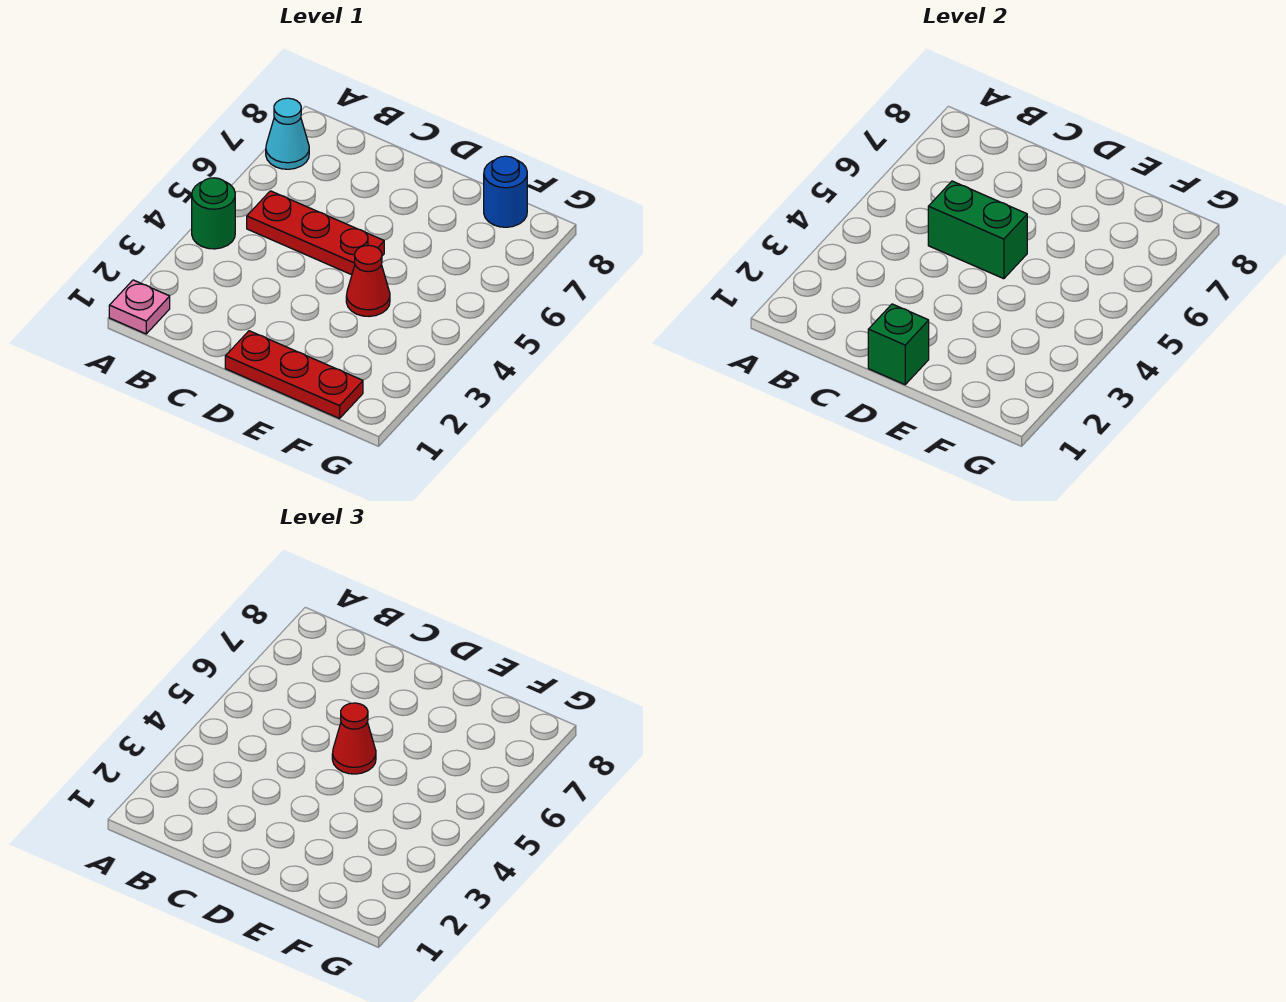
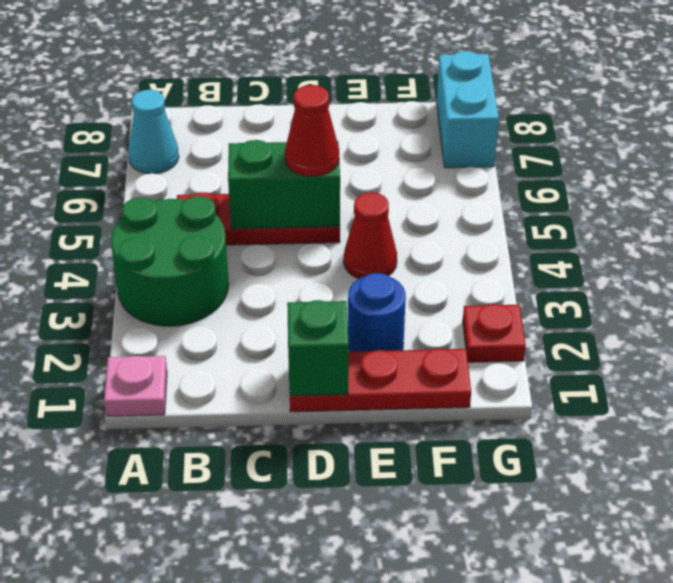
green round brick A4 level 1 -> green round brick A3:B4 level 1
blue round brick F8 level 1 -> blue round brick E2 level 1
none -> red plate G2 level 1
none -> cyan brick G7:G8 level 1

